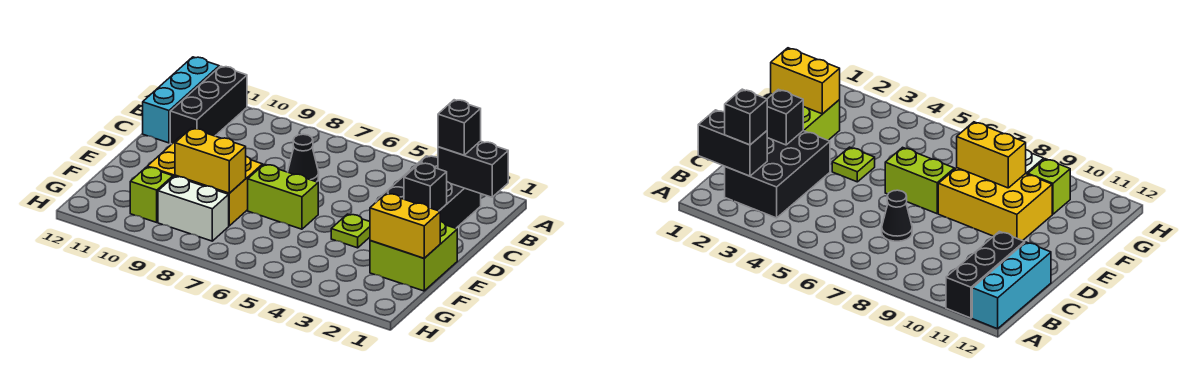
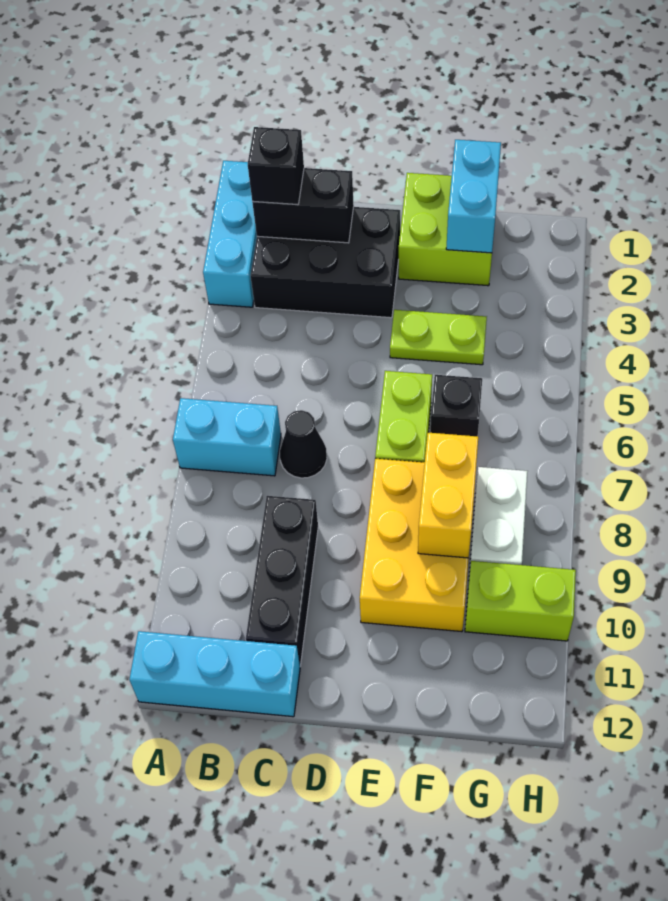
none -> cyan brick A1:A3 level 1
none -> cyan brick A7:B7 level 1
black brick A11:C11 level 1 -> black brick C9:C11 level 1
black brick B1:B2 level 2 -> black brick B2:C2 level 2
black brick D2 level 2 -> black brick F6 level 1
lime plate E4 level 1 -> lime plate E4:F4 level 1
yellow brick F1:F2 level 2 -> cyan brick F1:F2 level 2
lime brick G10 level 1 -> lime brick G10:H10 level 1

